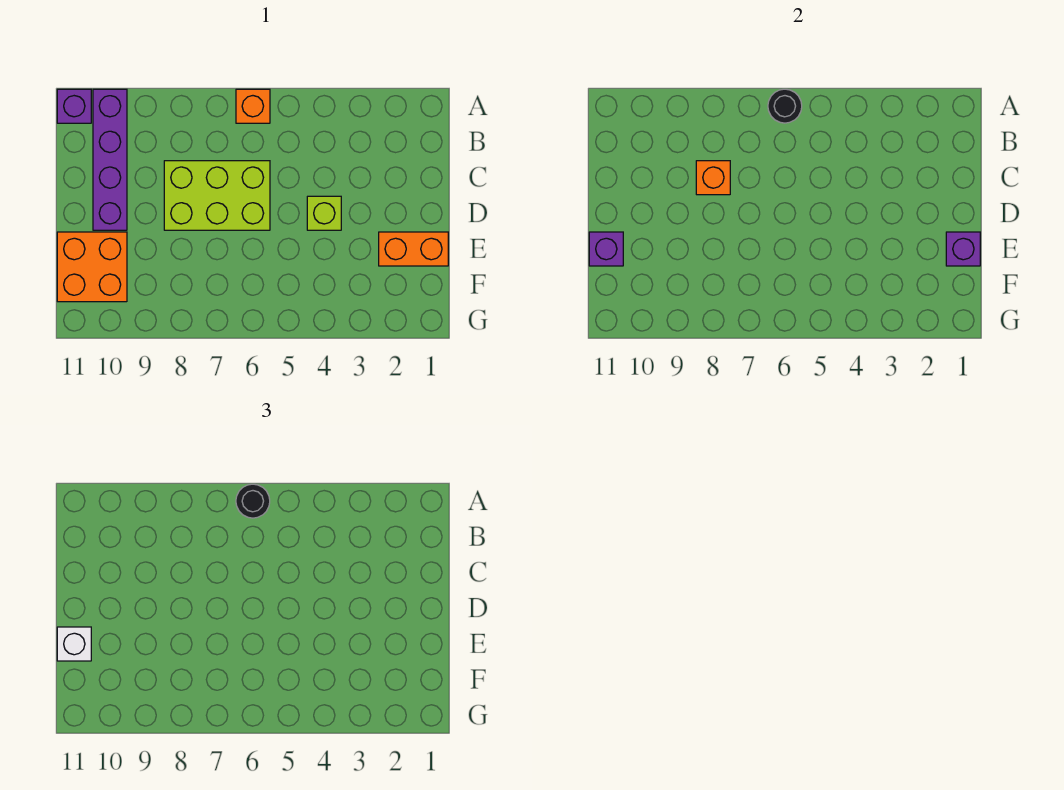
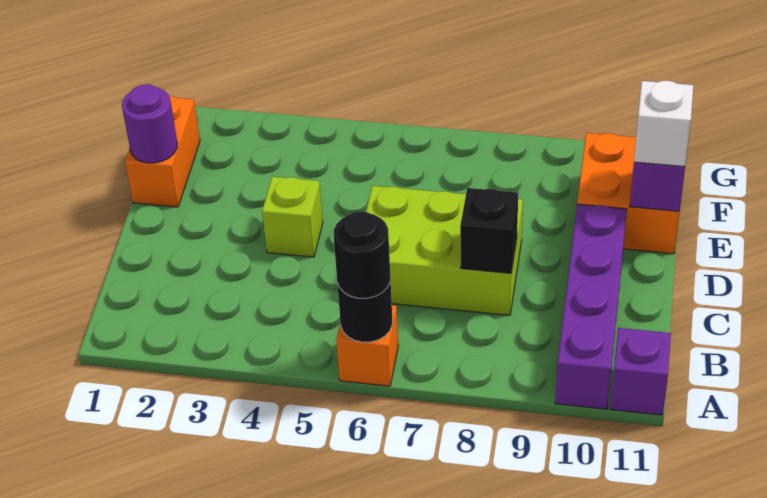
orange brick C8 level 2 -> black brick C8 level 2
orange brick E1:E2 level 1 -> orange brick E1:F1 level 1
purple brick E1 level 2 -> purple round brick E1 level 2

